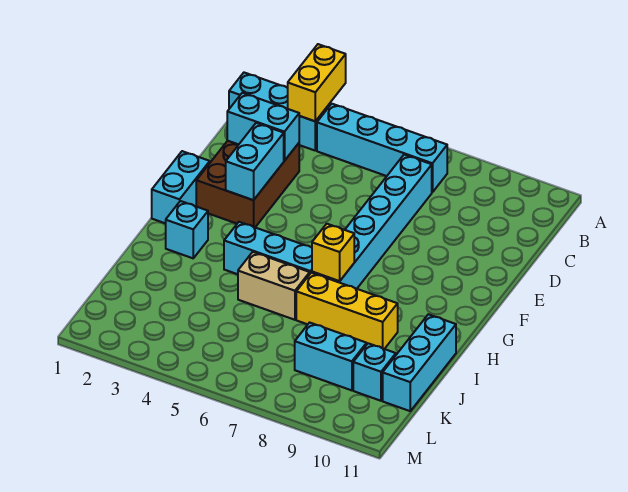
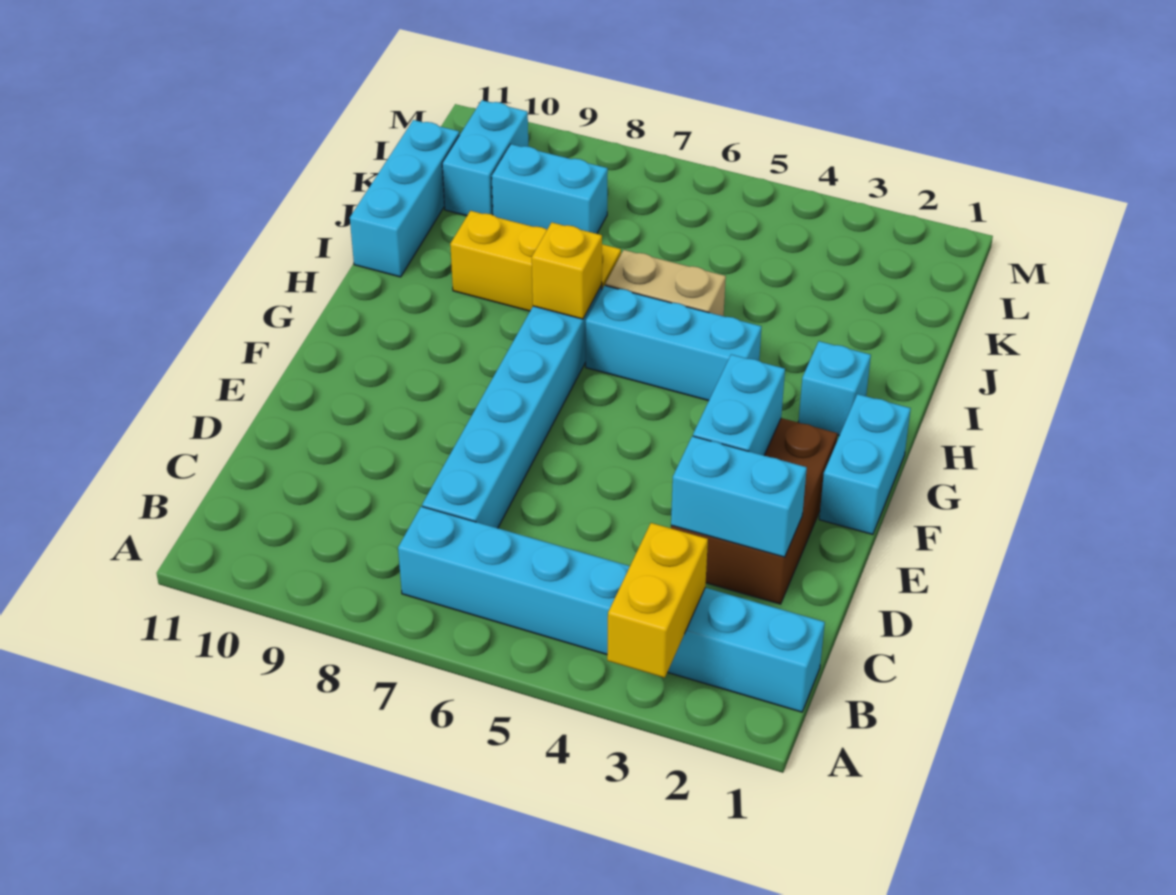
cyan brick K10 level 1 -> cyan brick K10:L10 level 1

